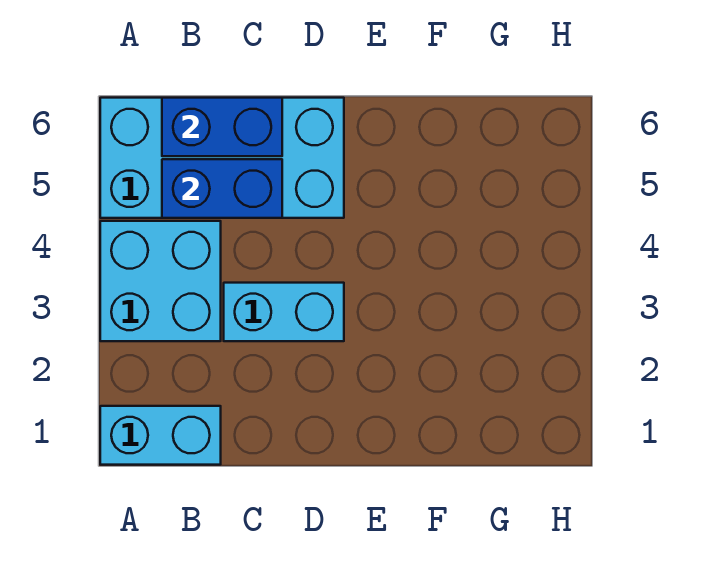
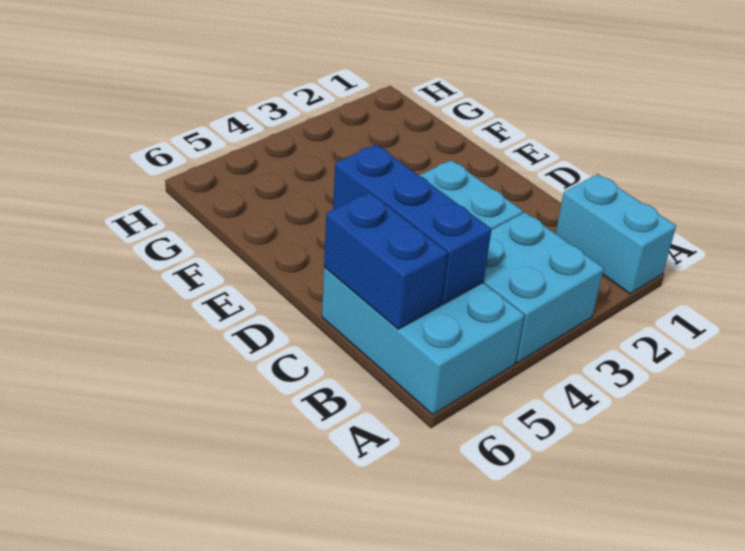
cyan brick A5:D6 level 1 -> cyan brick A5:C6 level 1
blue brick B5:C5 level 2 -> blue brick B5:D5 level 2

